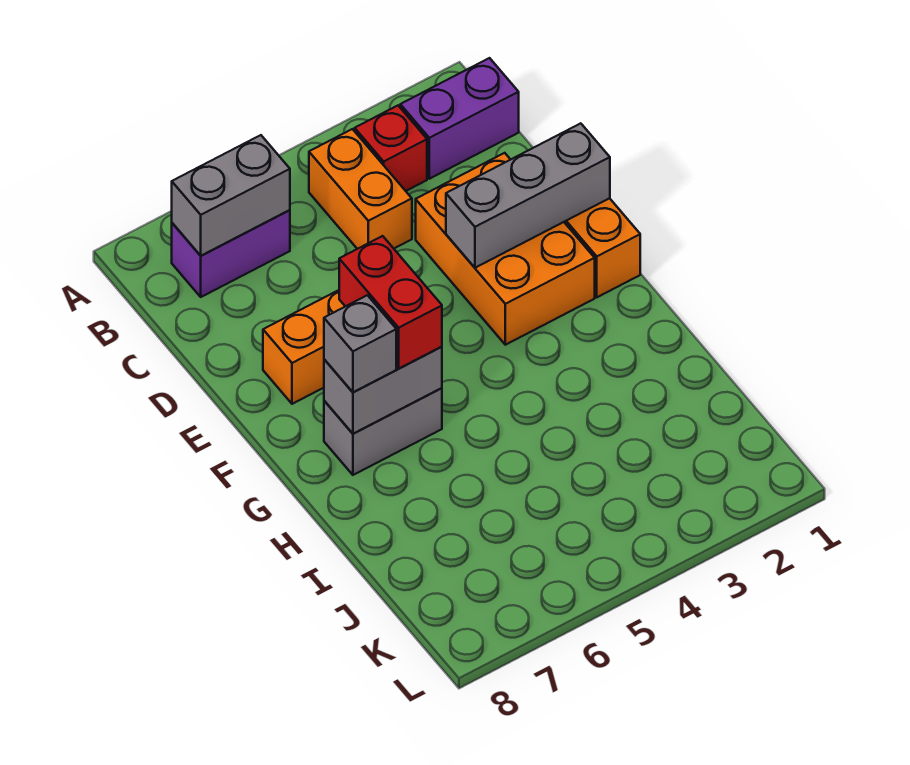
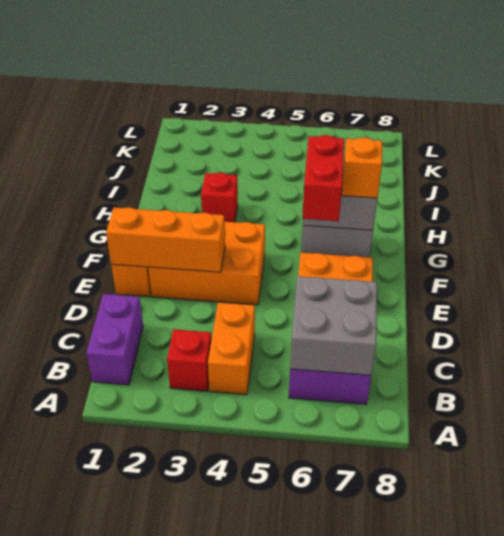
purple brick B1:B2 level 1 -> purple brick B1:C1 level 1
grey brick B6:B7 level 2 -> grey brick B6:C7 level 2
orange brick D2:F3 level 1 -> orange brick E2:F4 level 1
grey brick E1:E3 level 2 -> orange brick E1:E3 level 2
grey brick G7 level 3 -> orange brick G7 level 3
none -> red brick H3 level 1

